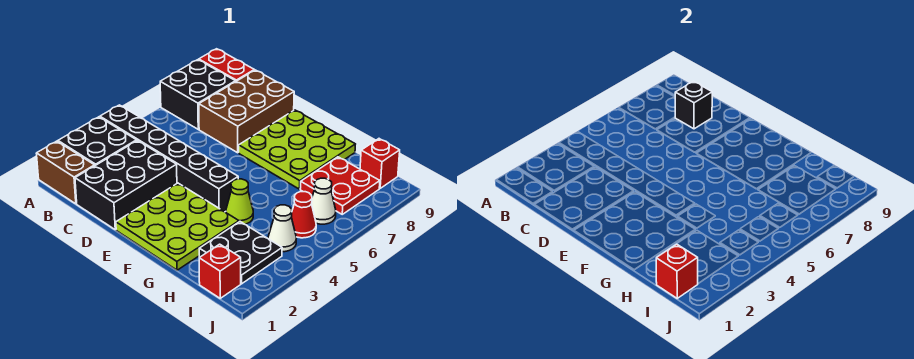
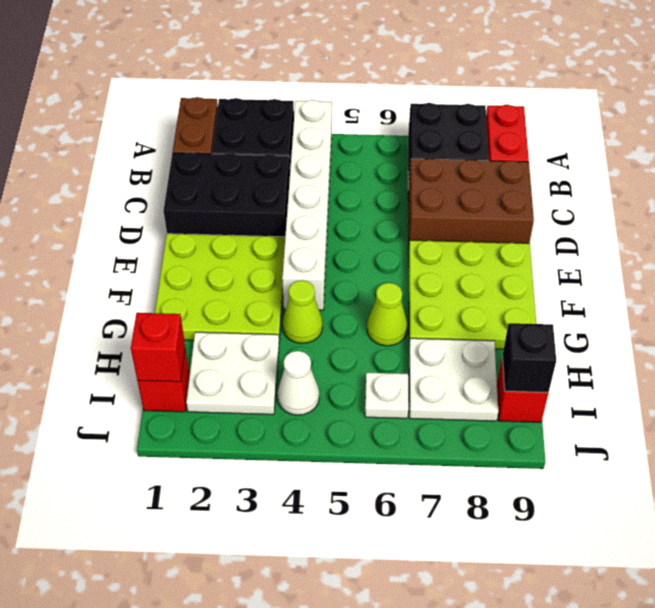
black brick A4:F4 level 1 -> white brick A4:F4 level 1
black brick C8 level 2 -> black brick I9 level 2
none -> lime cone G6 level 1
black plate H2:I3 level 1 -> white plate H2:I3 level 1
red plate H7:I8 level 1 -> white plate H7:I8 level 1
red cone I5 level 1 -> none
white cone I6 level 1 -> white plate I6 level 1

